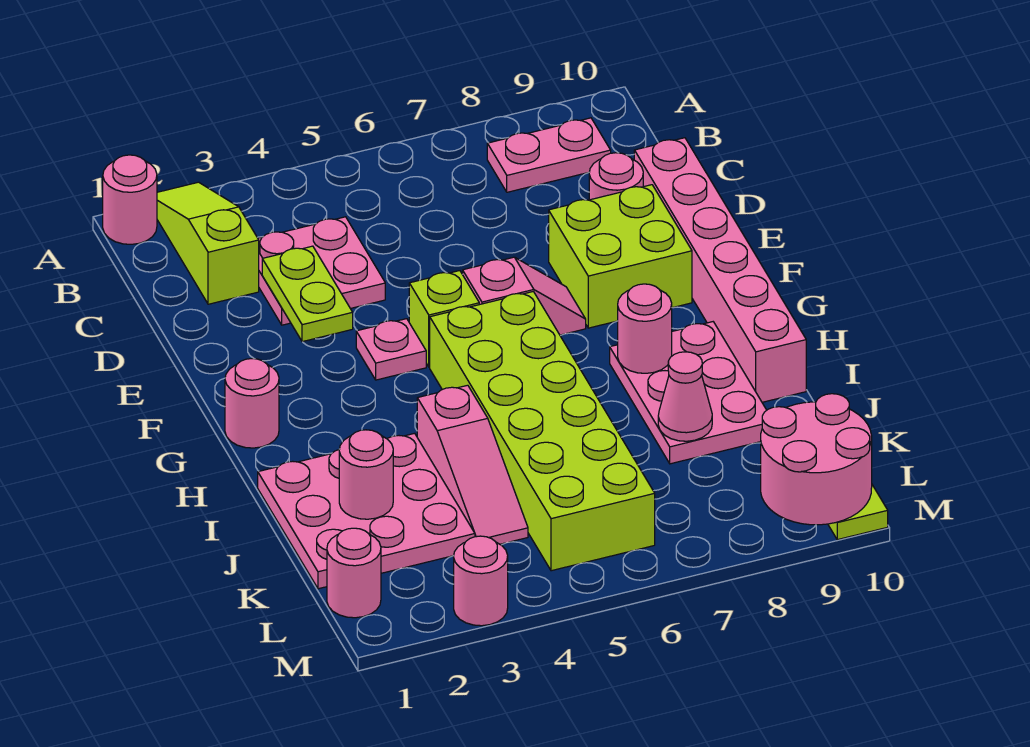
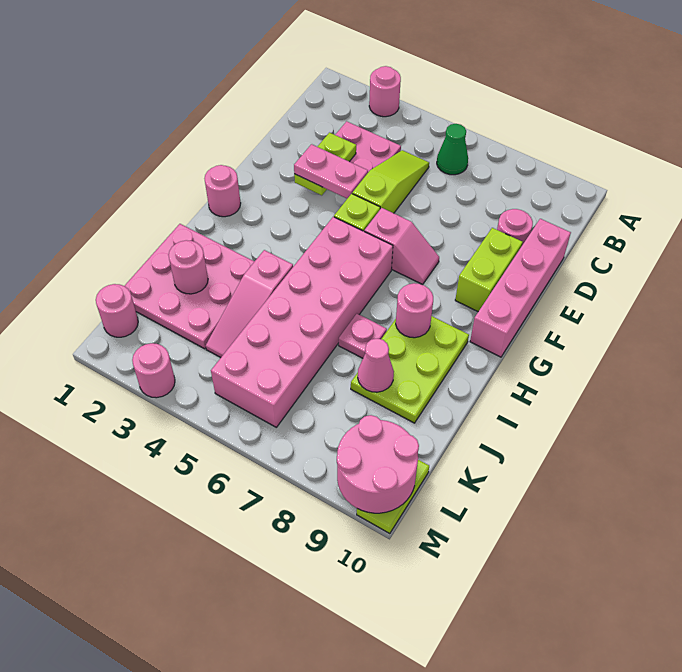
pink round brick A1 level 1 -> pink round brick A3 level 1
lime slope A2:C2 level 1 top C -> lime slope C5:E5 level 1 top E
none -> green cone B6 level 1
pink plate B8:B9 level 1 -> pink plate E3:E4 level 3
pink brick D10:I10 level 1 -> pink brick D10:G10 level 1
lime brick E8:F9 level 1 -> lime brick E9:F9 level 1
pink plate F4 level 1 -> pink plate I7 level 1
lime brick G5:L6 level 1 -> pink brick G5:L6 level 1
pink plate H8:J9 level 1 -> lime plate H8:J9 level 1

